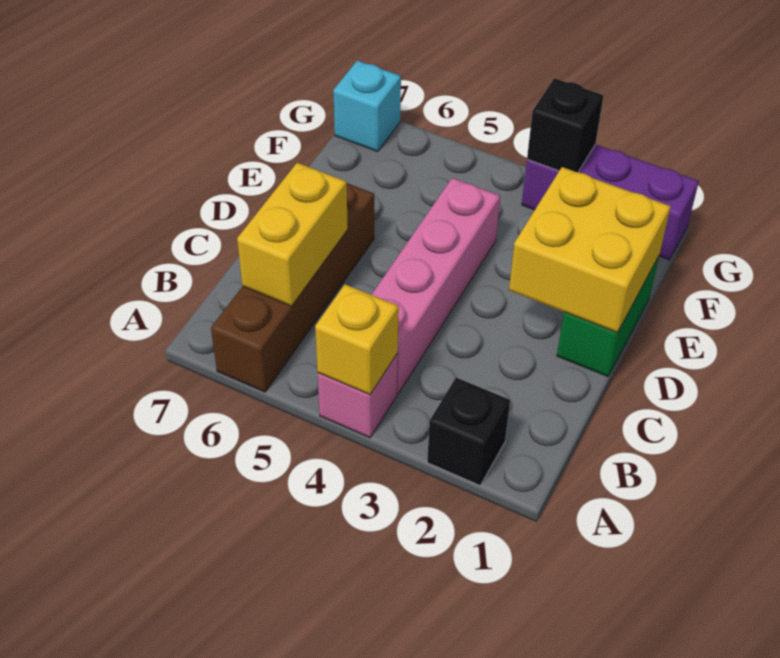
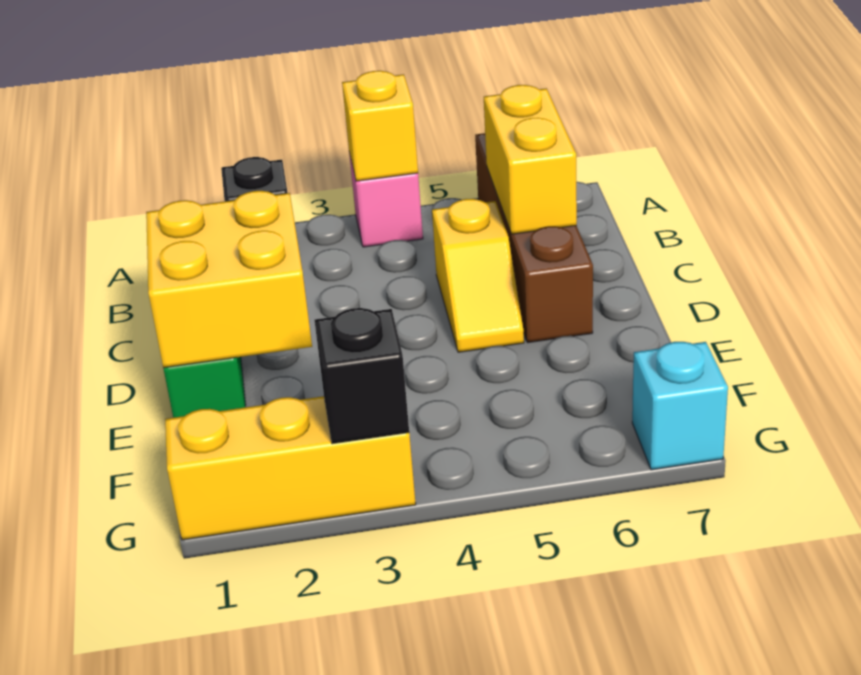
pink brick B4:E4 level 1 -> none
none -> yellow slope C5:D5 level 1 top C
purple brick G1:G3 level 1 -> yellow brick G1:G3 level 1

